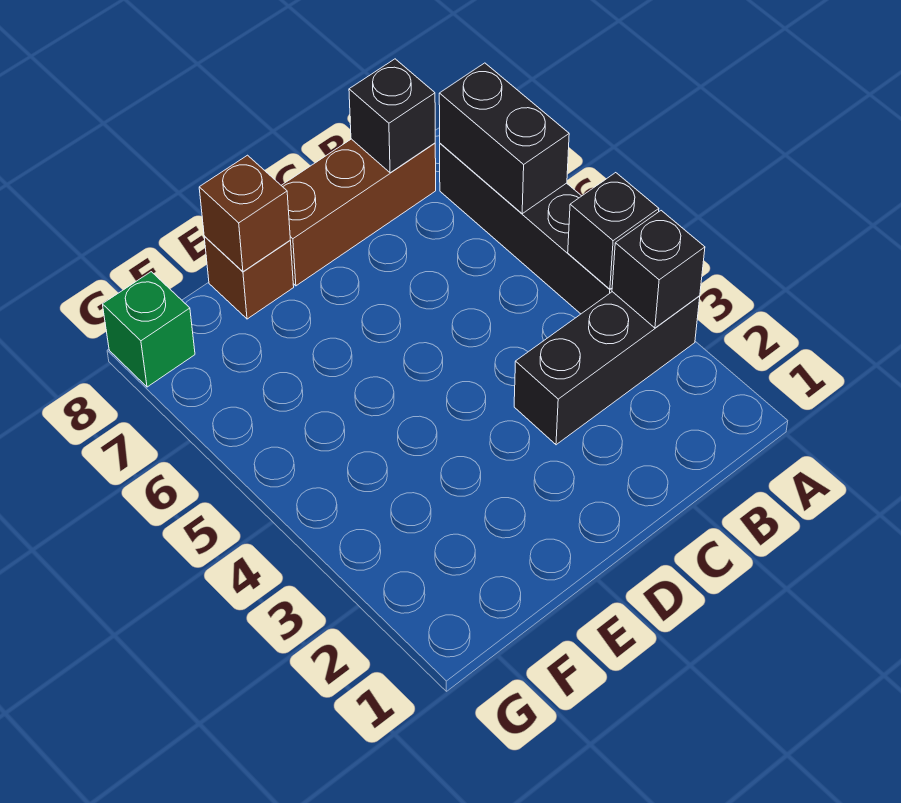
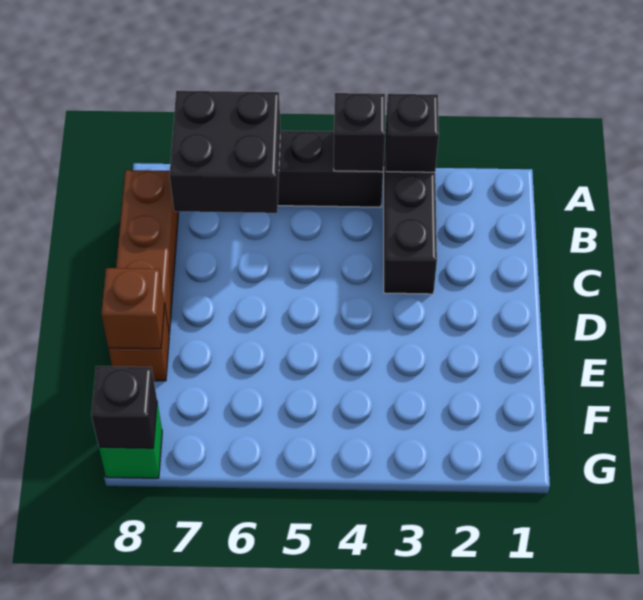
black brick A6:A7 level 2 -> black brick A6:B7 level 2
black brick B8 level 2 -> black brick G8 level 2

